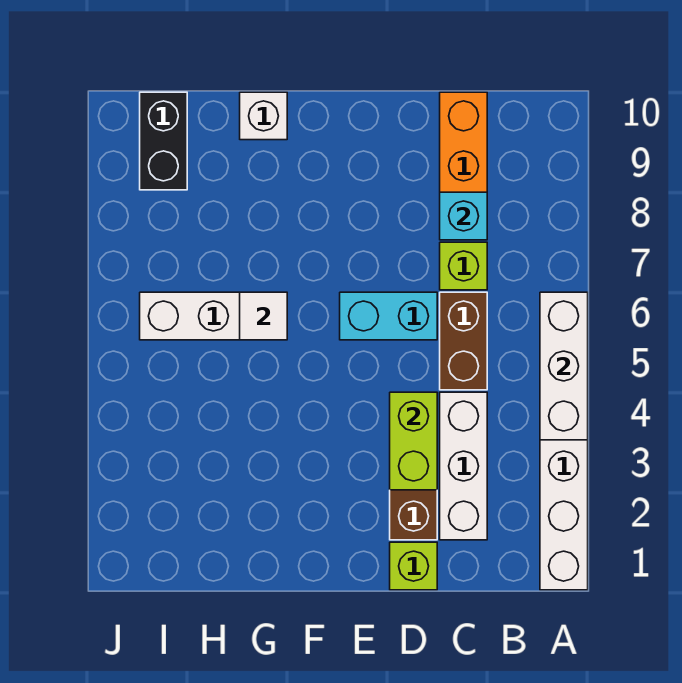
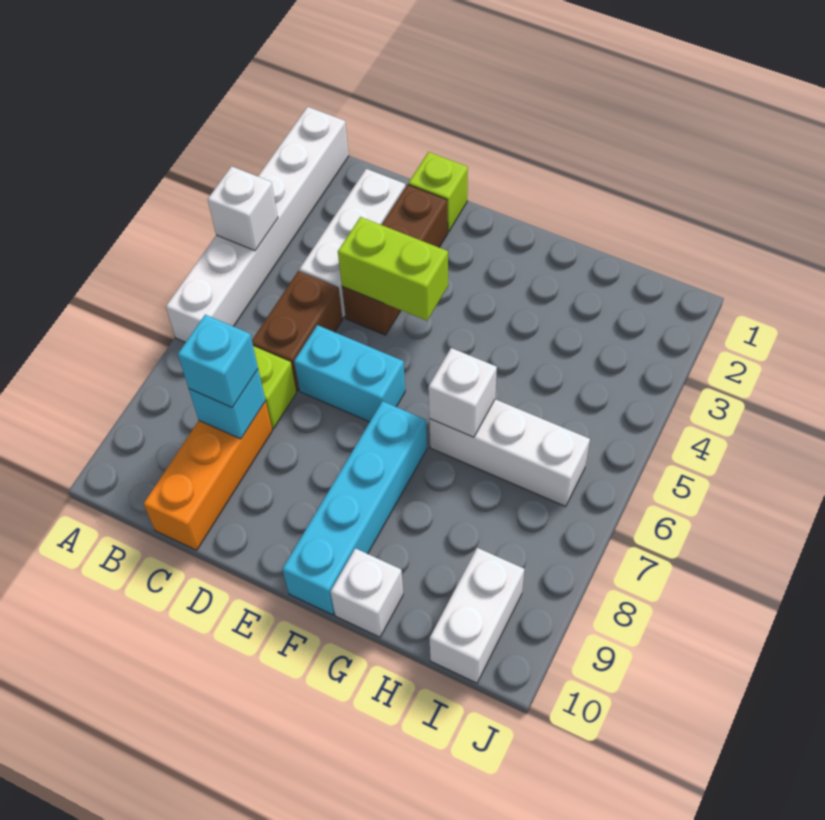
white brick A4:A6 level 2 -> white brick A4 level 2
none -> cyan brick C8 level 3
lime brick D3:D4 level 2 -> lime brick D4:E4 level 2
none -> cyan brick F7:F10 level 1
white tile G6 level 2 -> white brick G6 level 2
black brick I9:I10 level 1 -> white brick I9:I10 level 1

